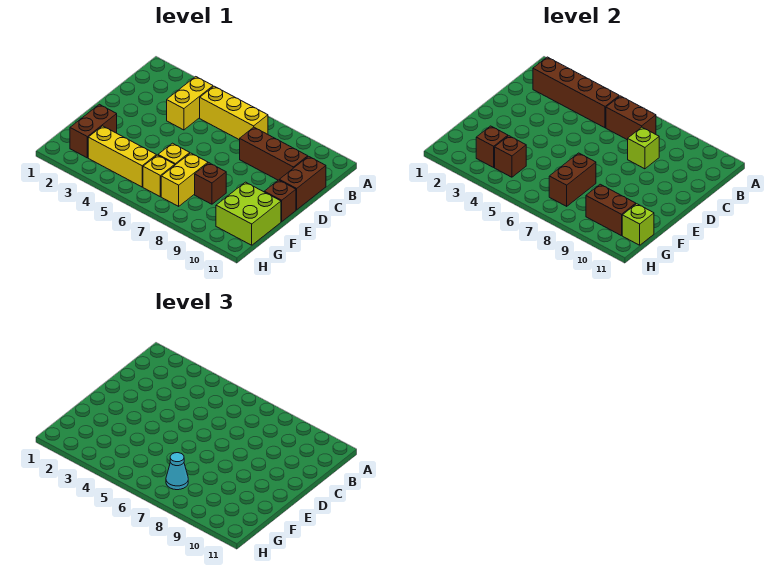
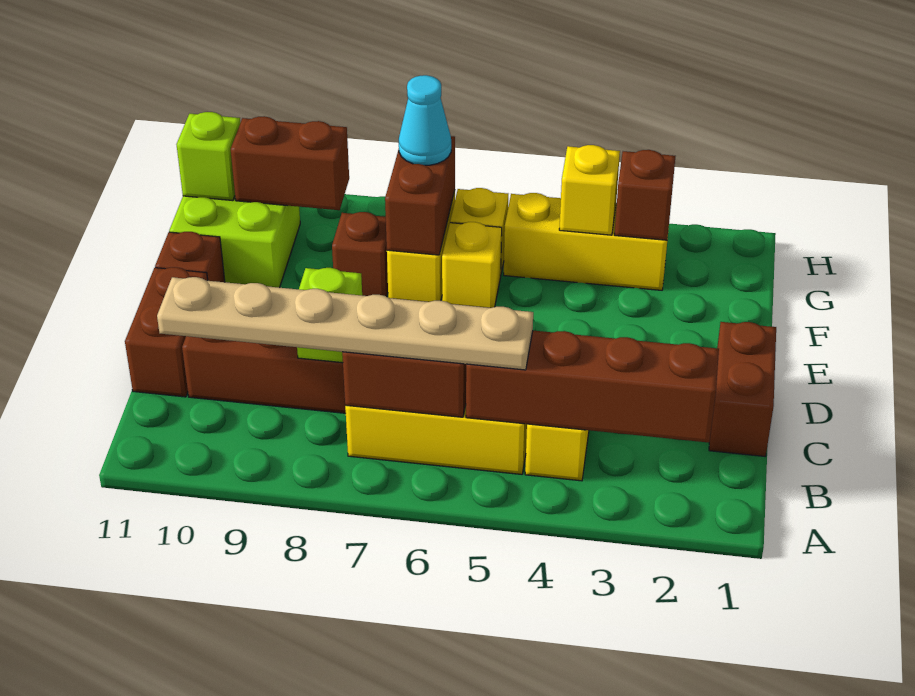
none -> tan plate B5:B10 level 3
brown brick F2:G2 level 1 -> brown brick C1:D1 level 1
brown brick G4 level 2 -> yellow brick G4 level 2

